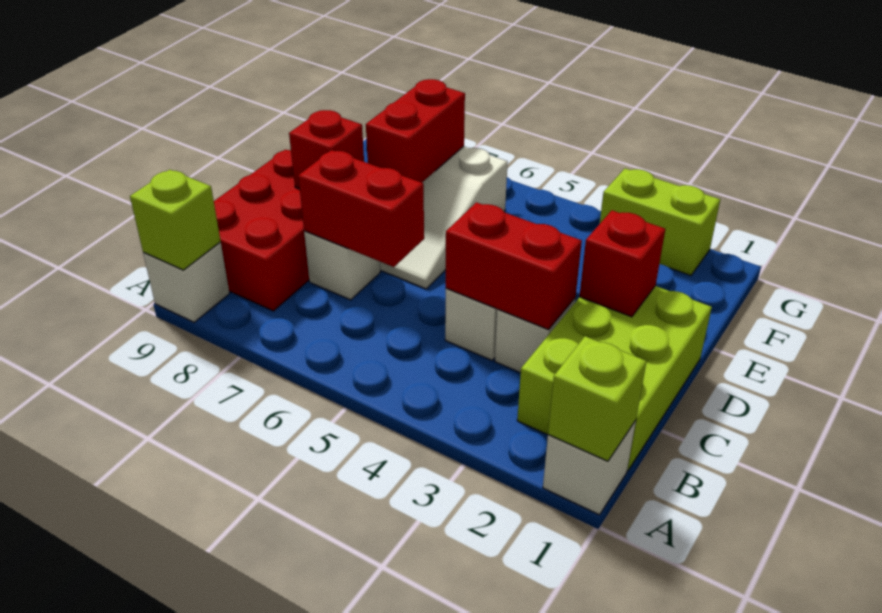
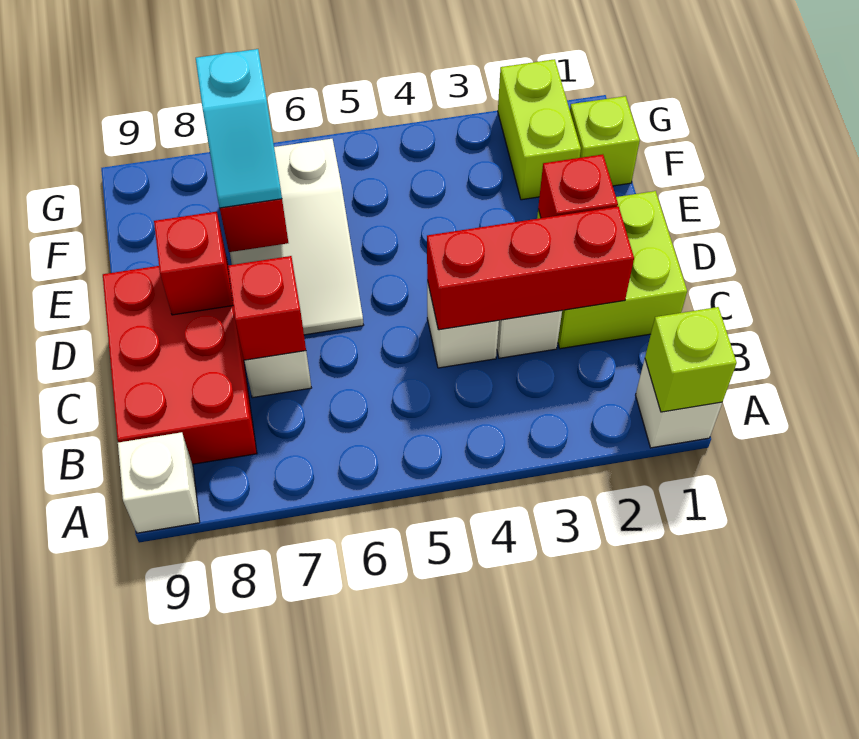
lime brick A9 level 2 -> lime brick F1 level 1
lime brick B1:D2 level 1 -> lime brick C1:D2 level 1
red brick C3:C4 level 2 -> red brick C2:C4 level 2
red brick C6:C7 level 2 -> red brick C7 level 2
none -> cyan slope E7:F7 level 3 top F
lime brick G2:G3 level 1 -> lime brick F2:G2 level 1

